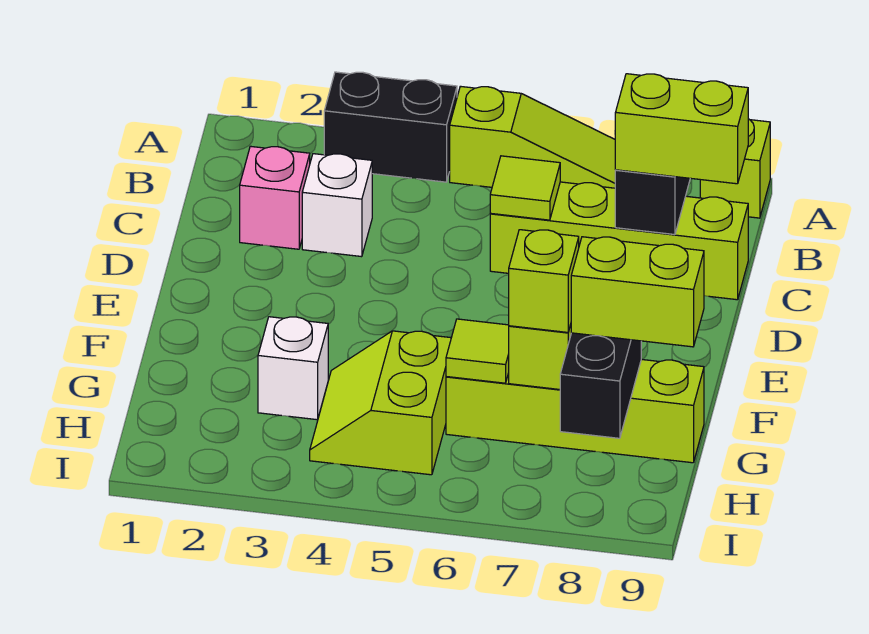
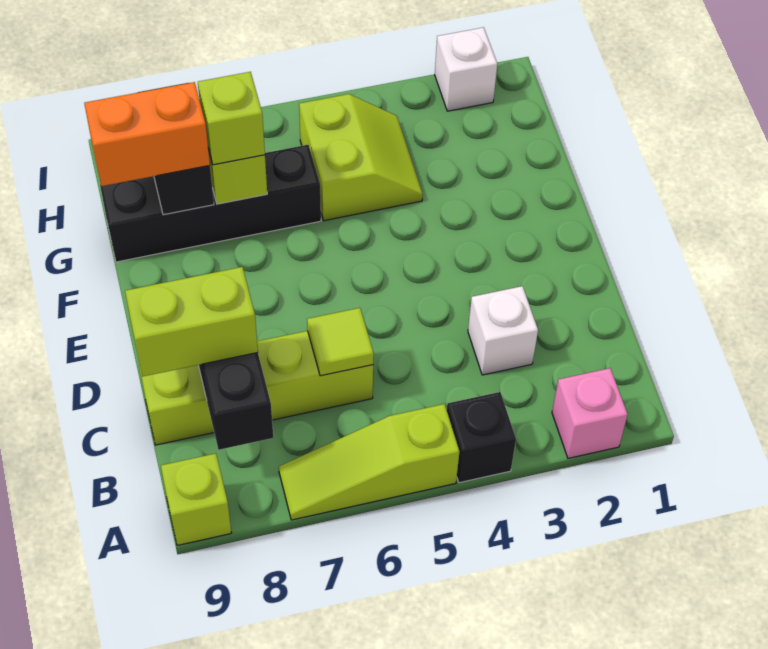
black brick A3:A4 level 1 -> black brick A4 level 1
pink brick C2 level 1 -> pink brick A2 level 1
white brick G3 level 1 -> white brick I2 level 1
lime brick G6:G9 level 1 -> black brick G6:G9 level 1
lime tile G6 level 2 -> none
lime brick G8:G9 level 3 -> orange brick G8:G9 level 3

